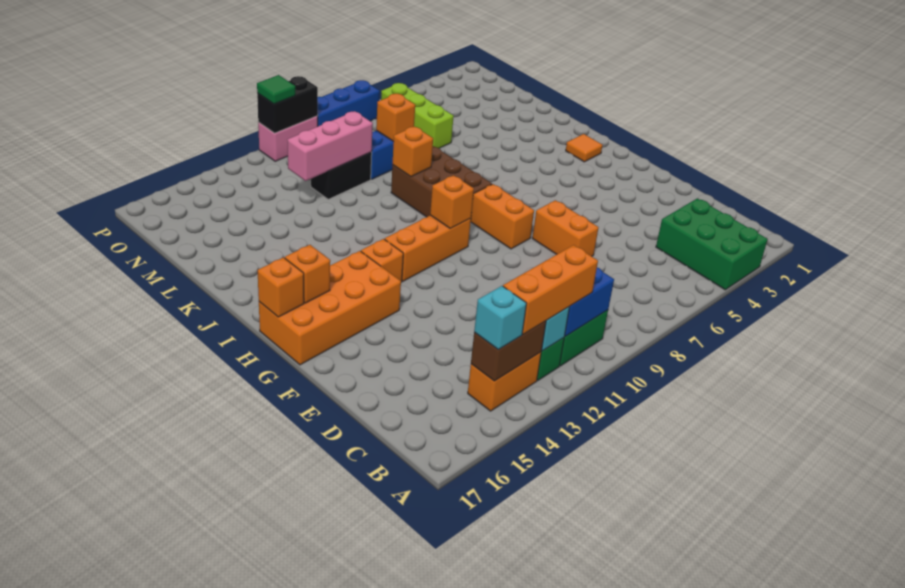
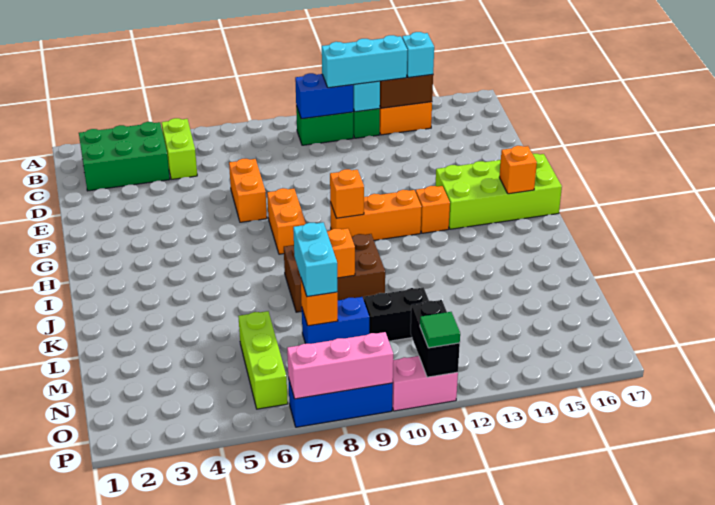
green brick A3:C4 level 1 -> green brick B2:C4 level 1
none -> lime brick B5:C5 level 1
orange brick B11:B13 level 3 -> cyan brick B11:B13 level 3
orange brick G14:H17 level 1 -> lime brick G14:H17 level 1
orange brick H17 level 2 -> none
orange tile I2 level 1 -> none
brown brick I8:K9 level 1 -> brown brick J8:K10 level 1
none -> cyan brick L8:M8 level 3
pink brick M10:M12 level 2 -> pink brick P7:P9 level 2
black brick P10:P11 level 2 -> black brick O11:P11 level 2

